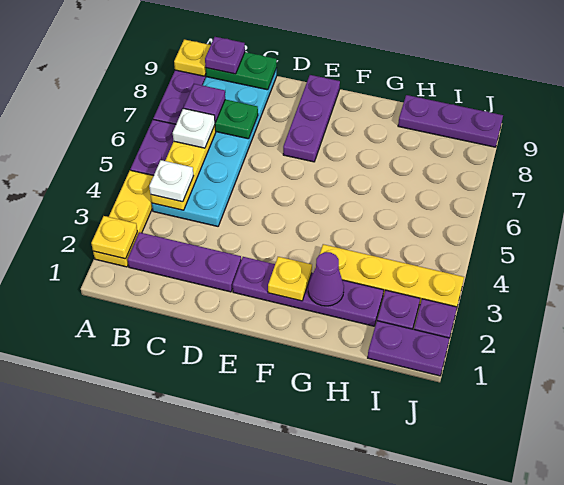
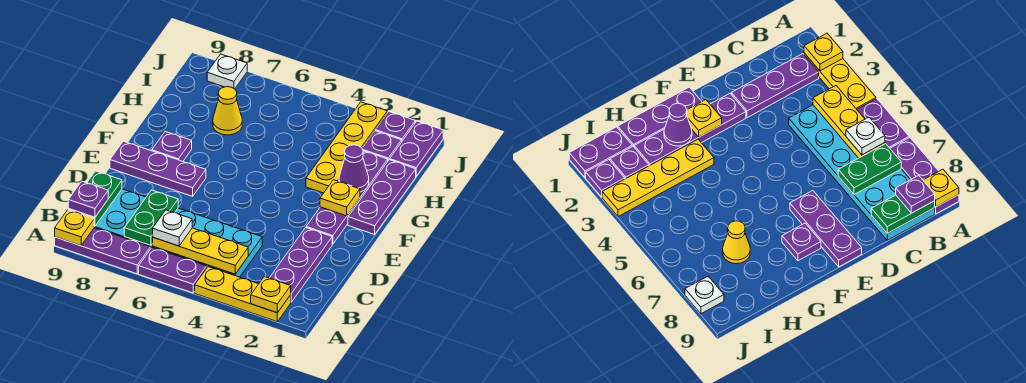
white plate B4 level 3 -> white plate J8 level 1
purple plate B7 level 3 -> purple plate F8 level 1
none -> yellow cone H7 level 1
purple plate H9:J9 level 1 -> purple plate F1:H1 level 1

